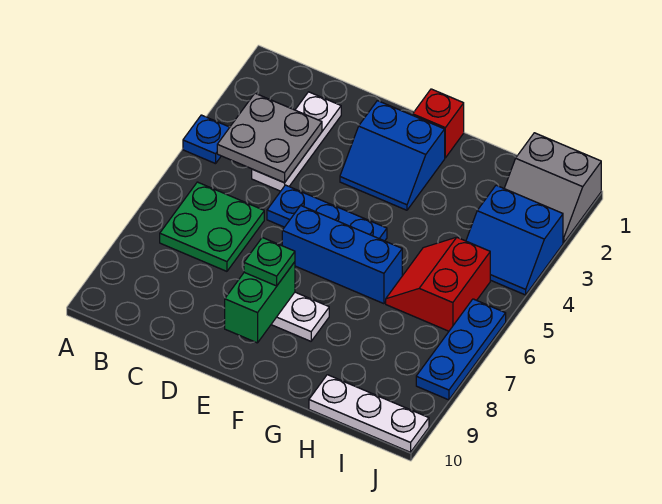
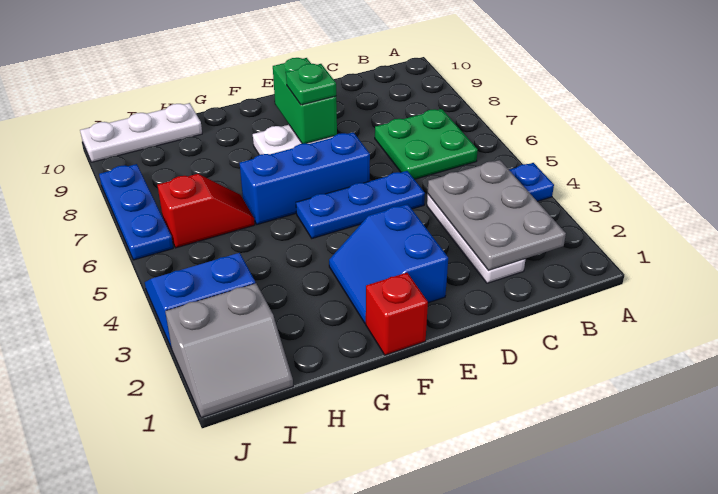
grey plate B3:C4 level 2 -> grey plate B2:C4 level 2
blue slope E2:F3 level 1 top 2 -> blue slope E2:F3 level 1 top E
red slope H5:I6 level 1 top I -> red slope H6:I6 level 1 top I
grey slope I1:J2 level 1 top 1 -> grey slope I1:J2 level 1 top 2

